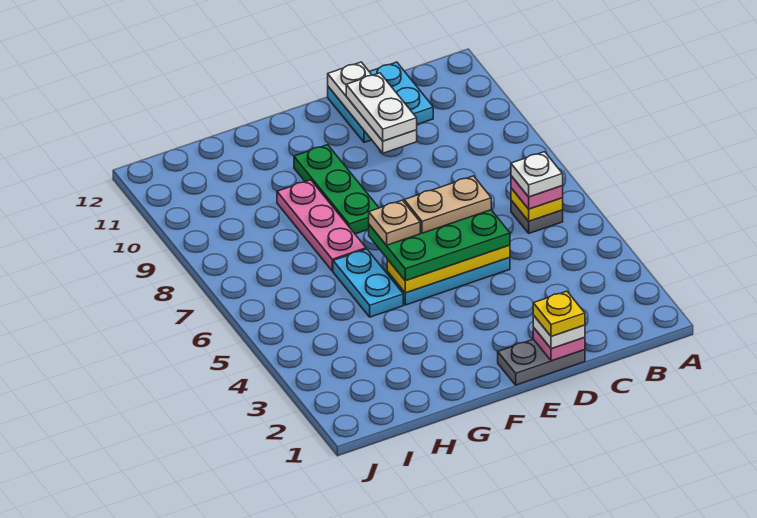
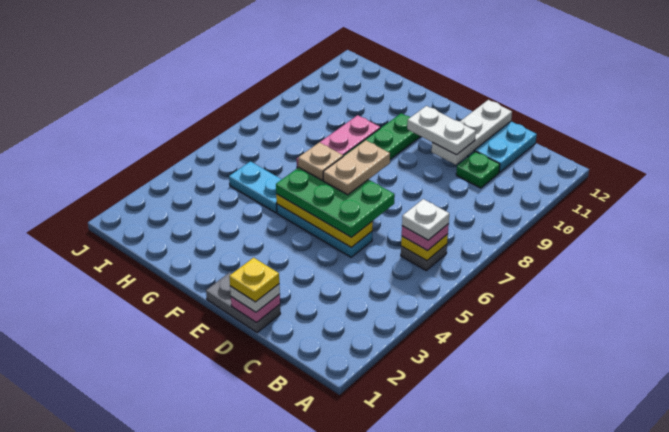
none -> green plate C10 level 1
tan plate D6:E6 level 4 -> tan plate E6:E7 level 4
white plate D10:D11 level 3 -> white plate D10:E10 level 3
cyan plate G5:G6 level 1 -> cyan plate G5:H5 level 1

